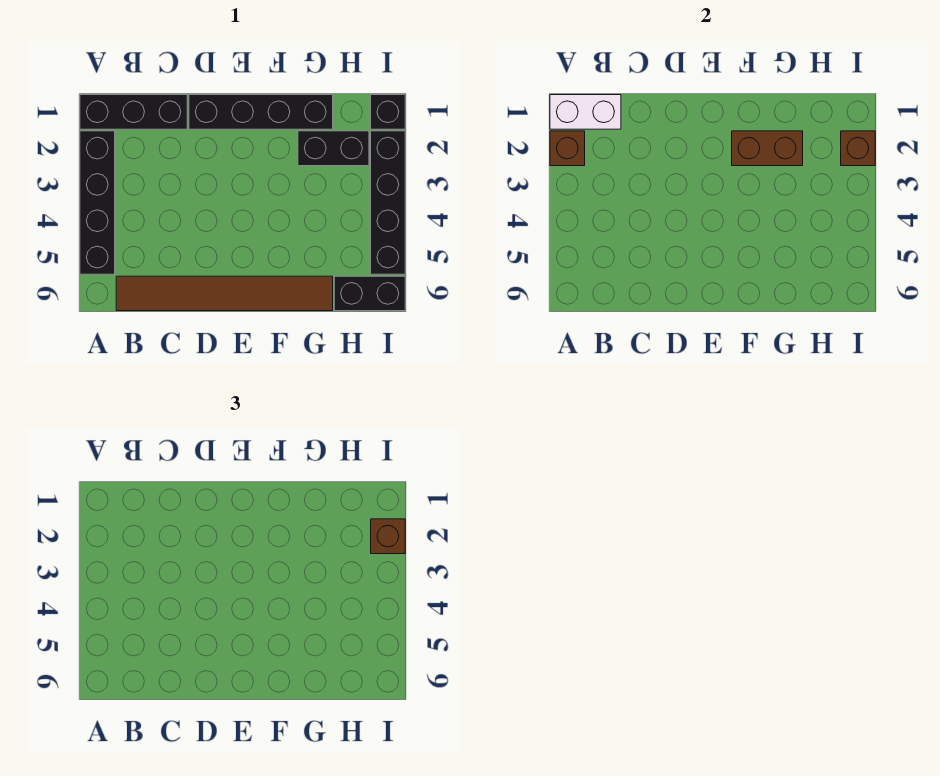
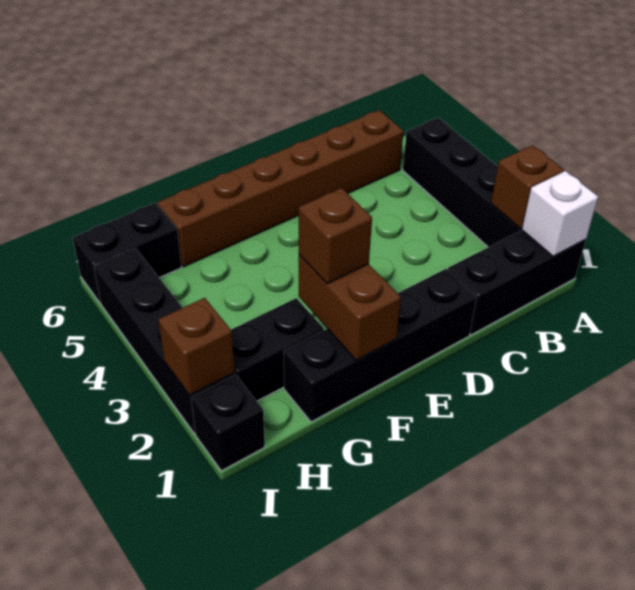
white brick A1:B1 level 2 -> white brick A1 level 2
brown tile B6:G6 level 1 -> brown brick B6:G6 level 1
brown brick F2:G2 level 2 -> brown brick F1:F2 level 2
brown brick I2 level 3 -> brown brick F2 level 3

